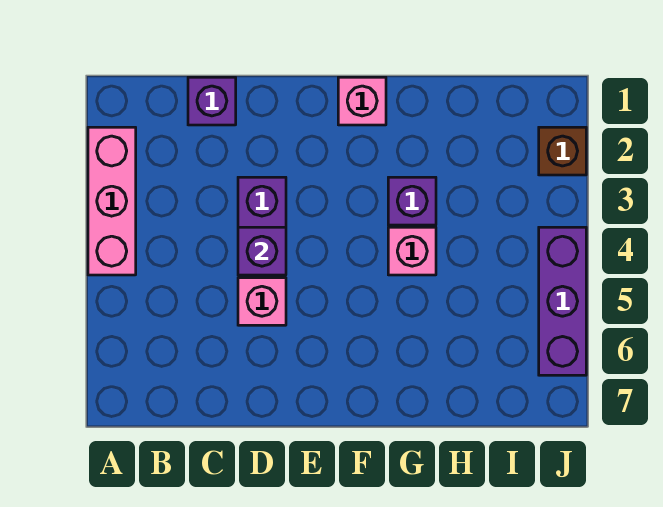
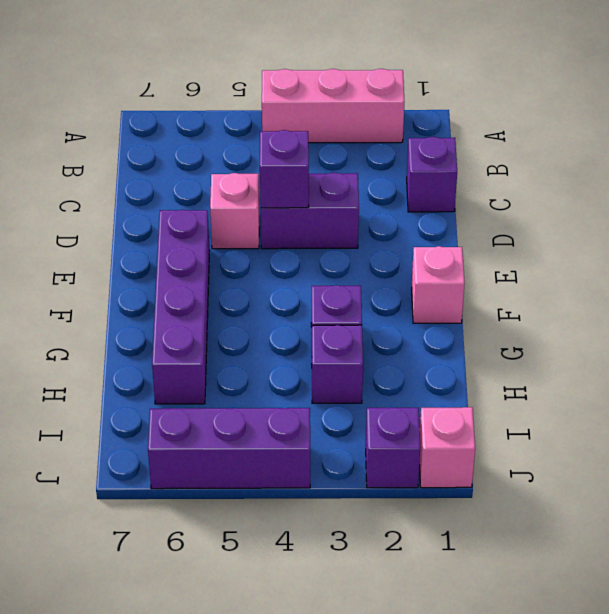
none -> purple brick E6:H6 level 1
pink brick G4 level 1 -> pink brick J1 level 1
none -> purple brick H3 level 1
brown brick J2 level 1 -> purple brick J2 level 1

